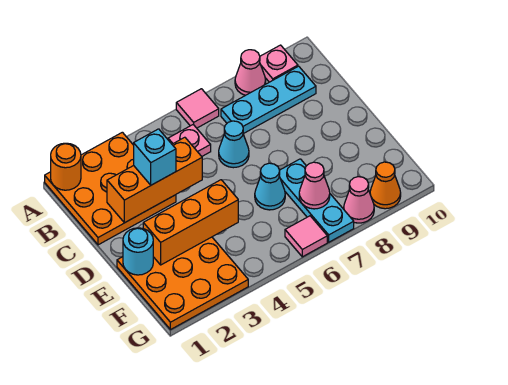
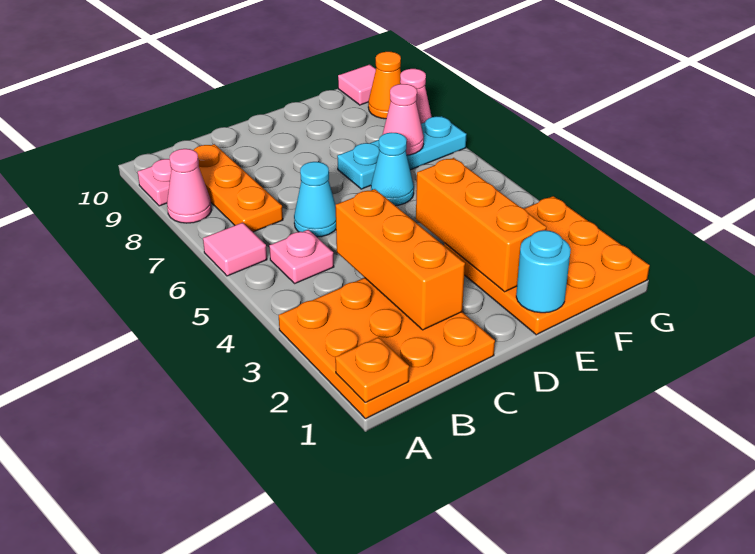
orange round brick A1 level 2 -> orange plate A1 level 2
cyan plate B7:B9 level 1 -> orange plate B7:B9 level 1
cyan brick C3 level 3 -> none
pink tile G6 level 1 -> pink tile G10 level 1

